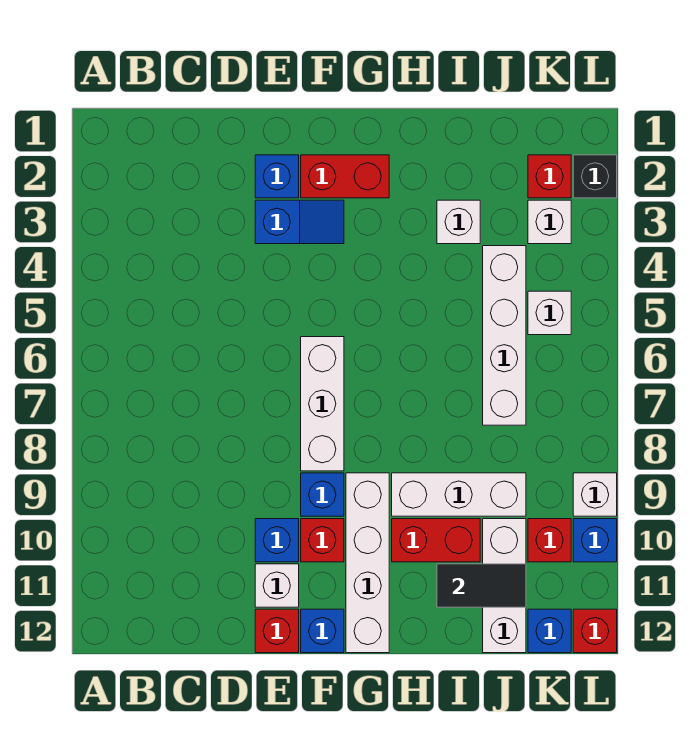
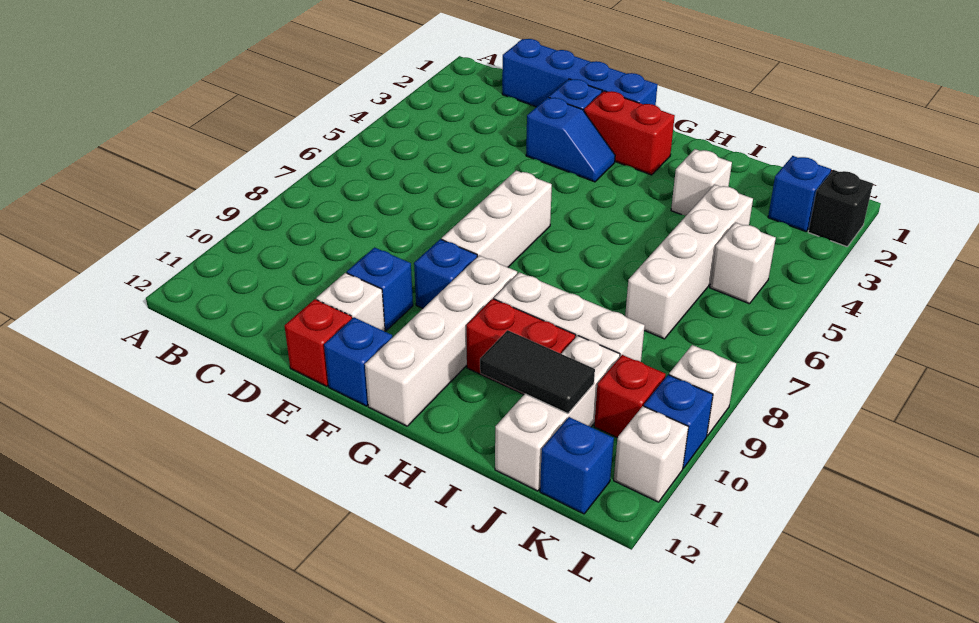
none -> blue brick C1:F1 level 1
red brick F10 level 1 -> none
red brick K2 level 1 -> blue brick K2 level 1
white brick K3 level 1 -> white brick L11 level 1
red brick L12 level 1 -> none

